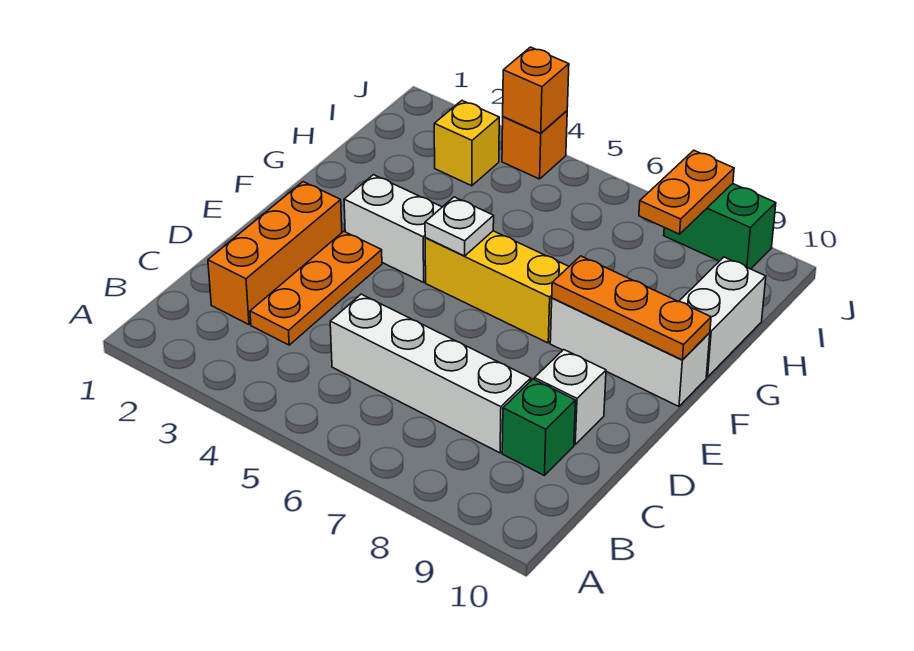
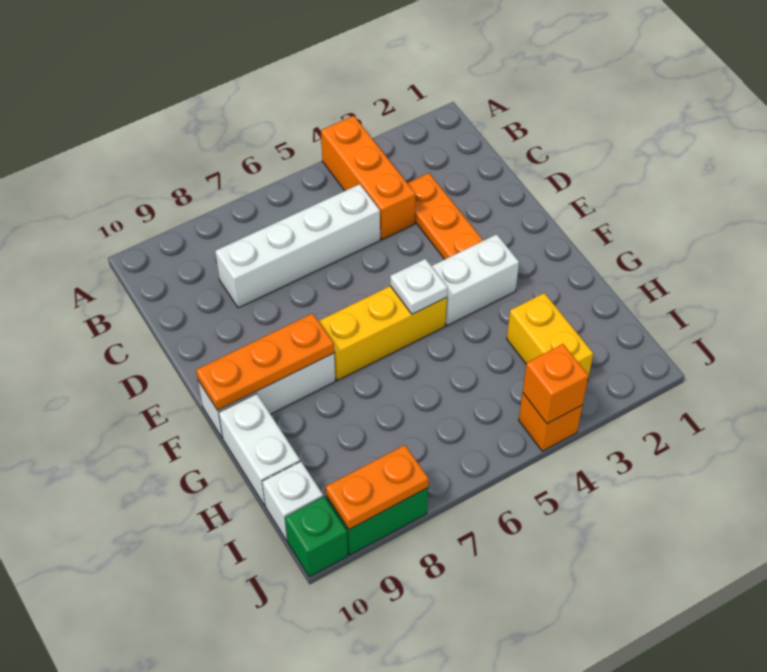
orange brick C2:E2 level 1 -> orange brick A4:C4 level 1
green brick C9 level 1 -> green brick J10 level 1
white brick D9 level 1 -> white brick I10 level 1
yellow brick I3 level 1 -> yellow brick H3:I3 level 1
orange plate I8:J8 level 2 -> orange plate J8:J9 level 2

